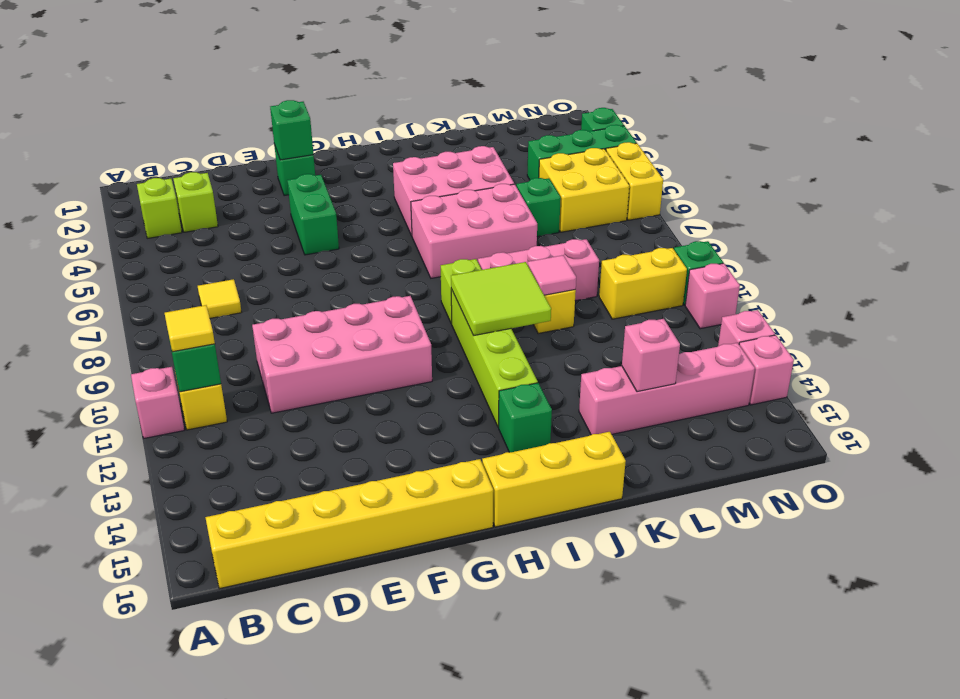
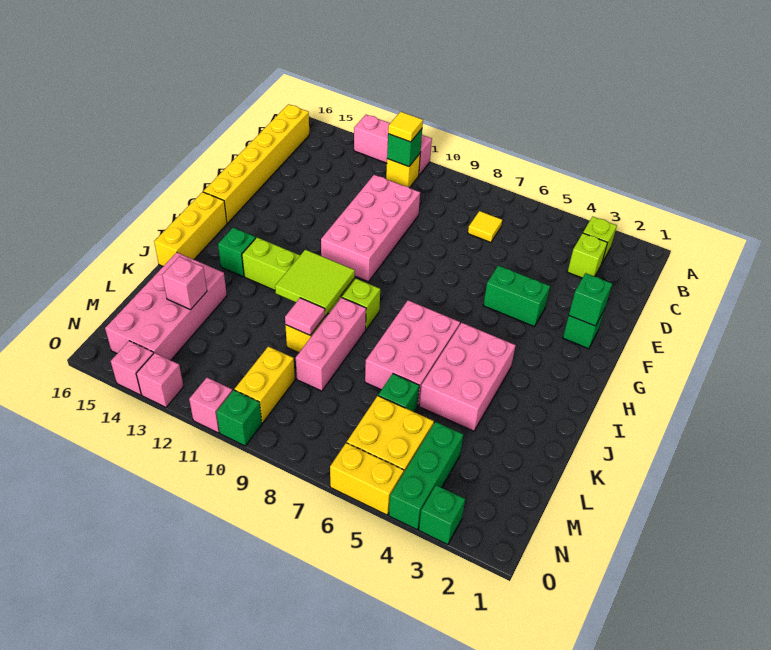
pink brick A11 level 1 -> pink brick A11:A13 level 1
pink brick K14:N14 level 1 -> pink brick K14:N15 level 1

